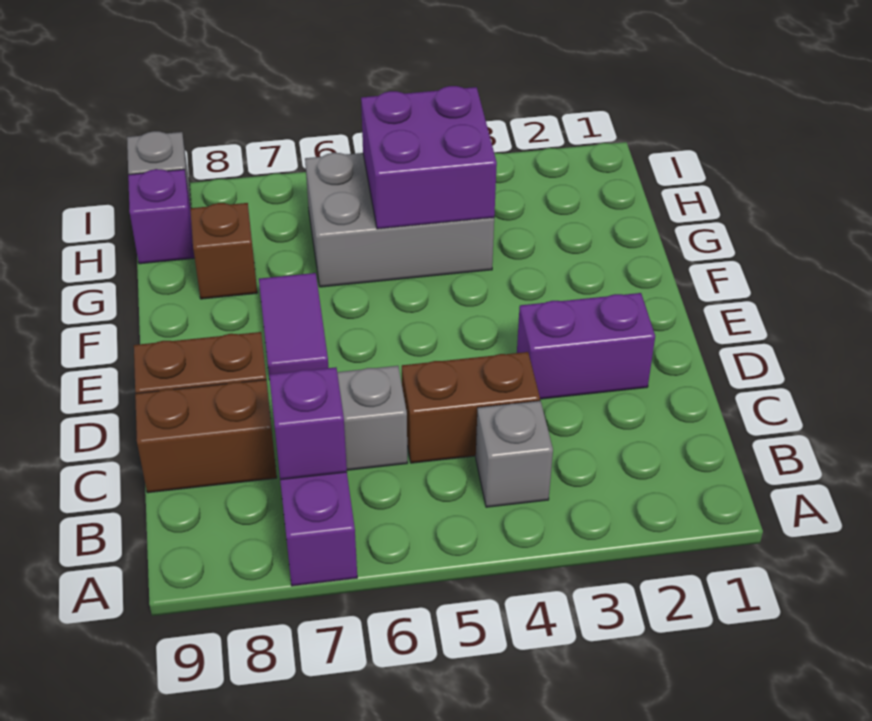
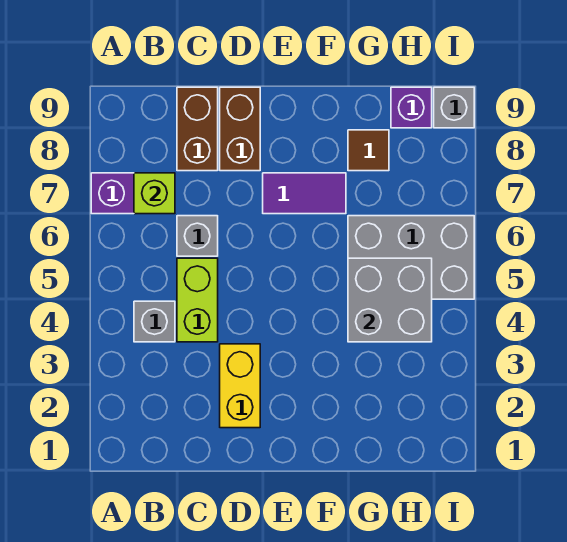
purple brick B7 level 2 -> lime brick B7 level 2
brown brick C4:C5 level 1 -> lime brick C4:C5 level 1
purple brick D2:D3 level 1 -> yellow brick D2:D3 level 1
grey brick G4:H6 level 1 -> grey brick G5:I6 level 1
purple brick G4:H5 level 2 -> grey brick G4:H5 level 2
brown brick G8 level 1 -> brown tile G8 level 1

